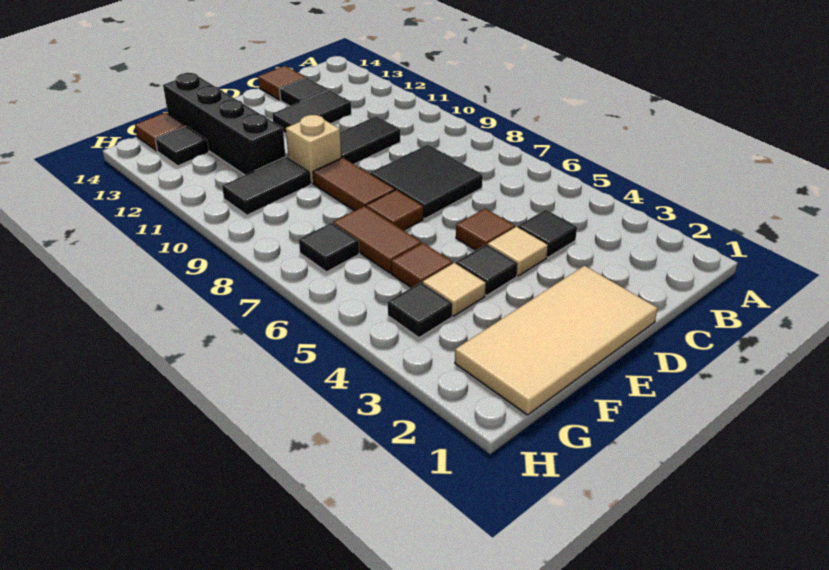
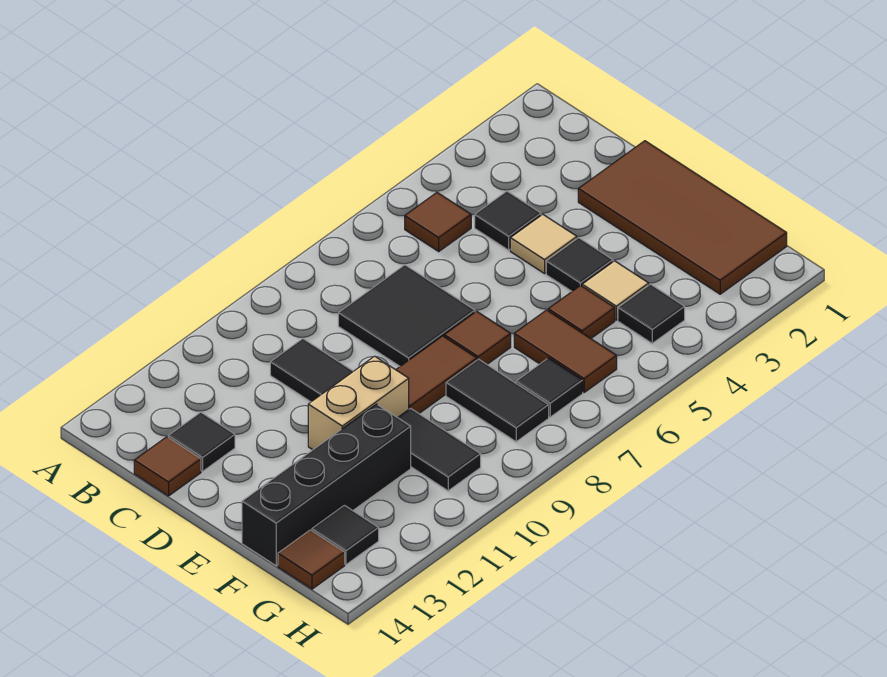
black tile C12:D12 level 1 -> black tile F8:G8 level 1
tan tile D1:G2 level 1 -> brown tile D1:G2 level 1
brown tile D5 level 1 -> brown tile B5 level 1
tan brick E10 level 1 -> tan brick E10:E11 level 1
brown tile F6:F7 level 1 -> brown tile F6:G6 level 1

